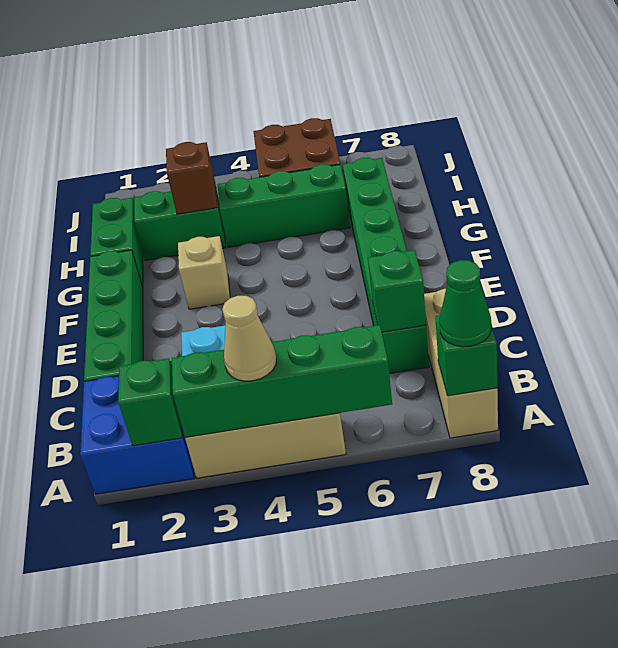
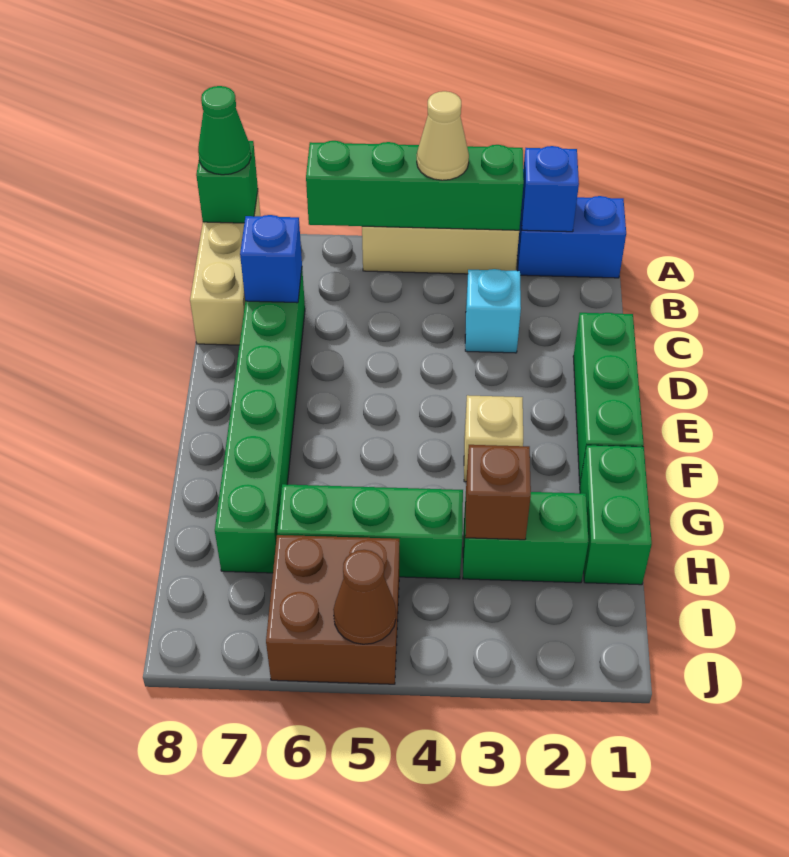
blue brick A1:B2 level 1 -> blue brick A1:A2 level 1
green brick A2 level 2 -> blue brick A2 level 2
green brick C1:F1 level 1 -> green brick D1:F1 level 1
green brick C7 level 2 -> blue brick C7 level 2
none -> brown cone J5 level 2

